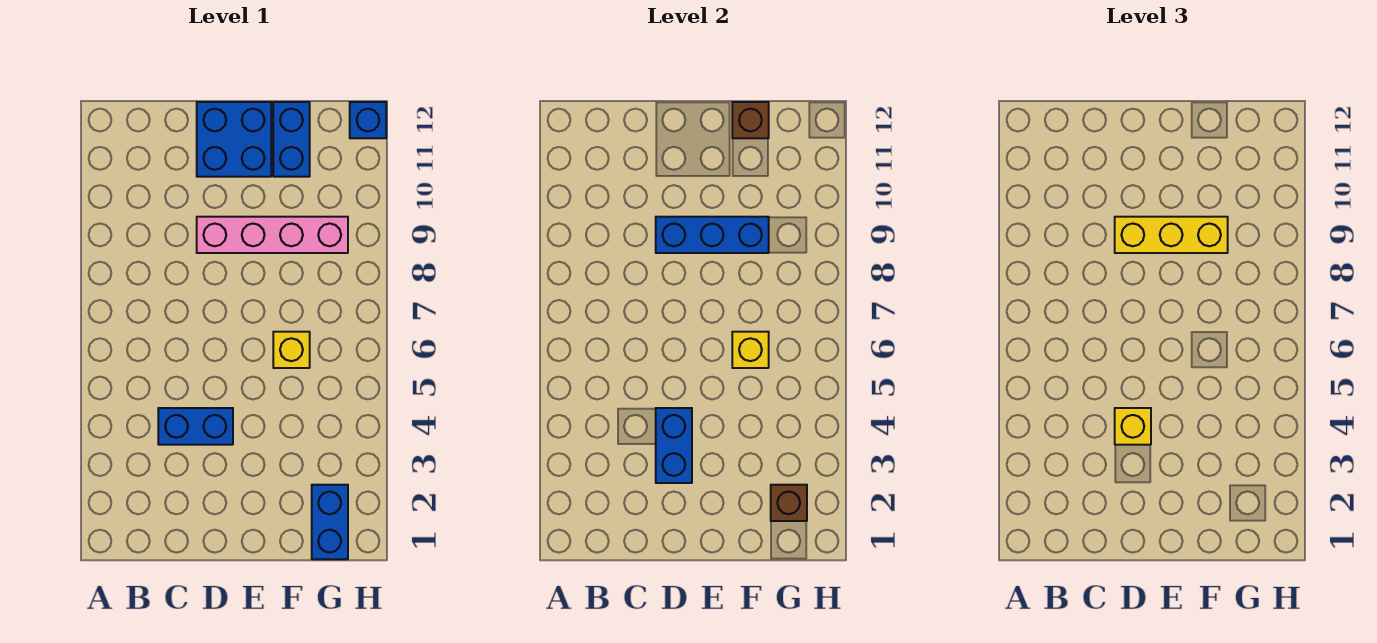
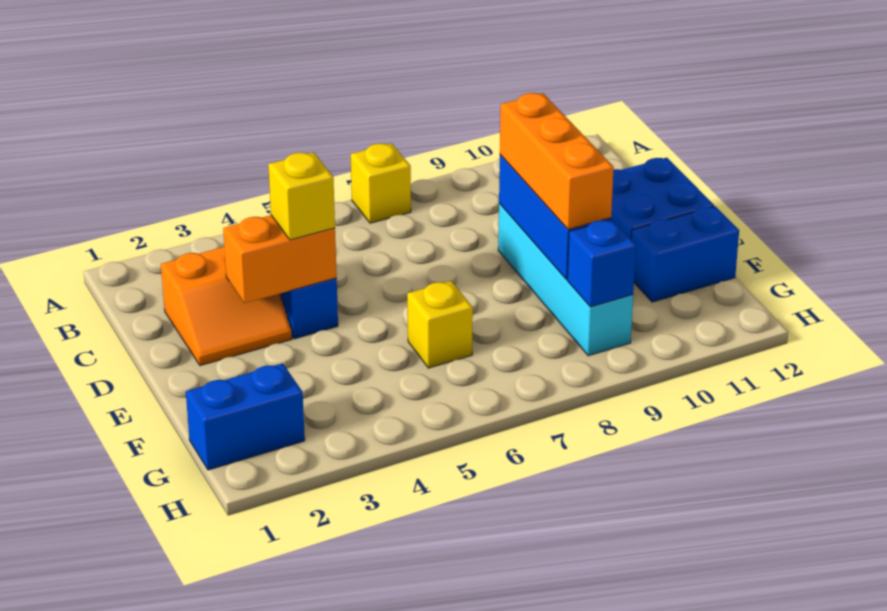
none -> orange slope C2:D3 level 1 top C
blue brick D3:D4 level 2 -> orange brick D3:D4 level 2
pink brick D9:G9 level 1 -> cyan brick D9:G9 level 1
yellow brick D9:F9 level 3 -> orange brick D9:F9 level 3
yellow brick F6 level 2 -> yellow brick A7 level 1
brown brick F12 level 2 -> none
brown brick G2 level 2 -> none
blue brick H12 level 1 -> blue brick G9 level 2

